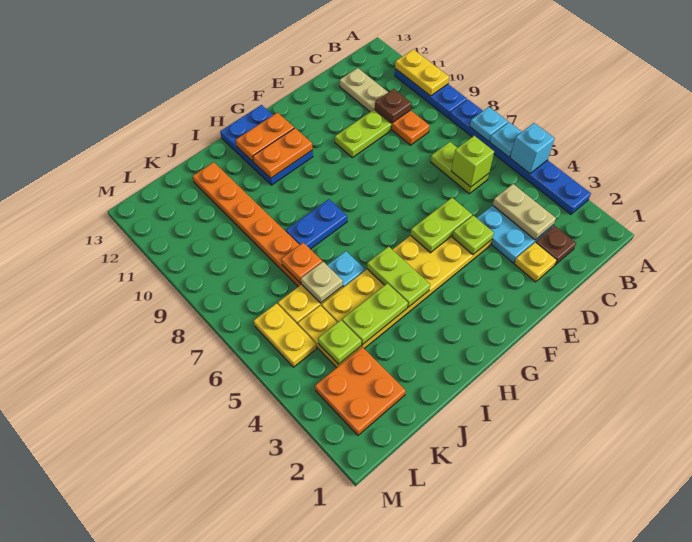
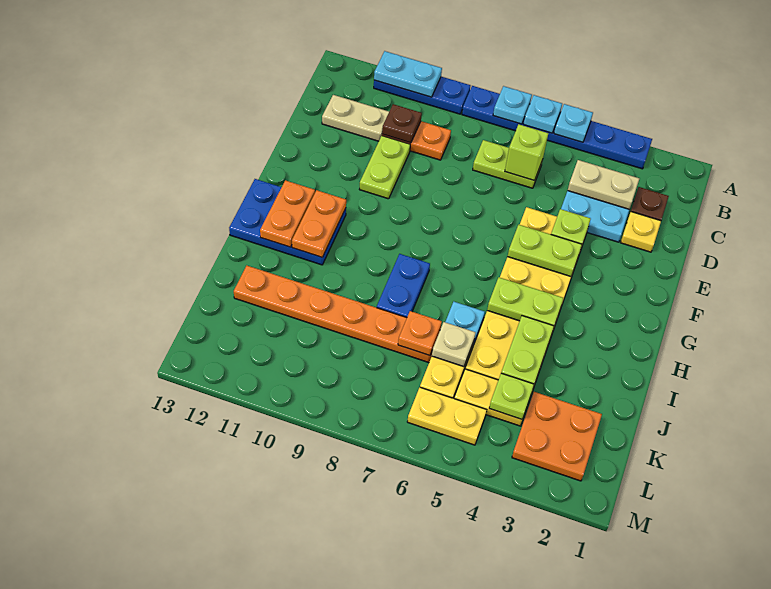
cyan brick A5 level 2 -> cyan plate A5 level 2
yellow plate A10:A11 level 2 -> cyan plate A10:A11 level 2
lime plate E5:F5 level 2 -> lime plate F4:F5 level 2

